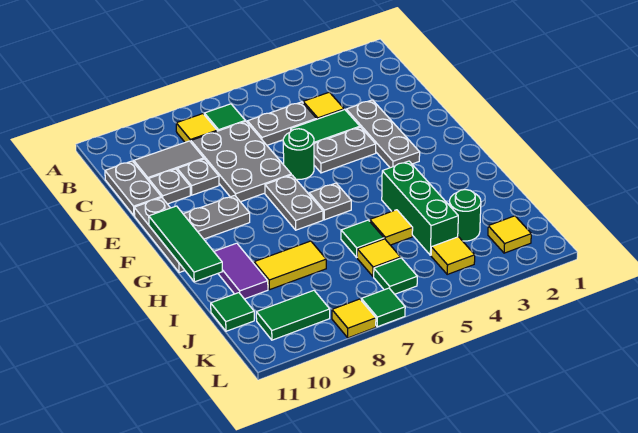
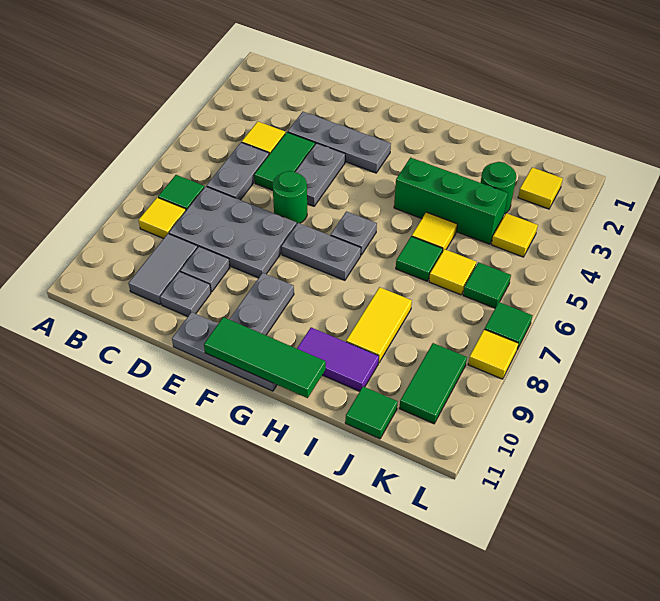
grey plate C11:D11 level 1 -> none

